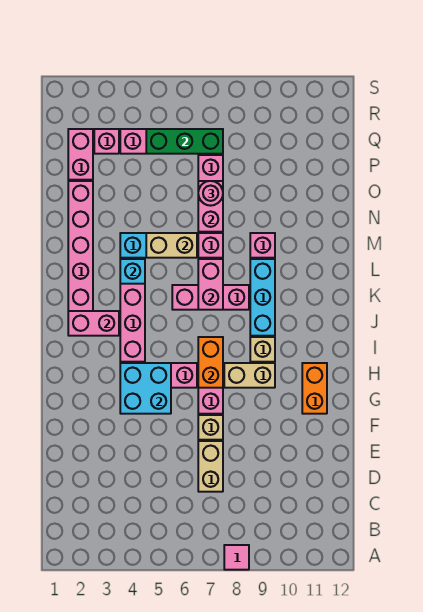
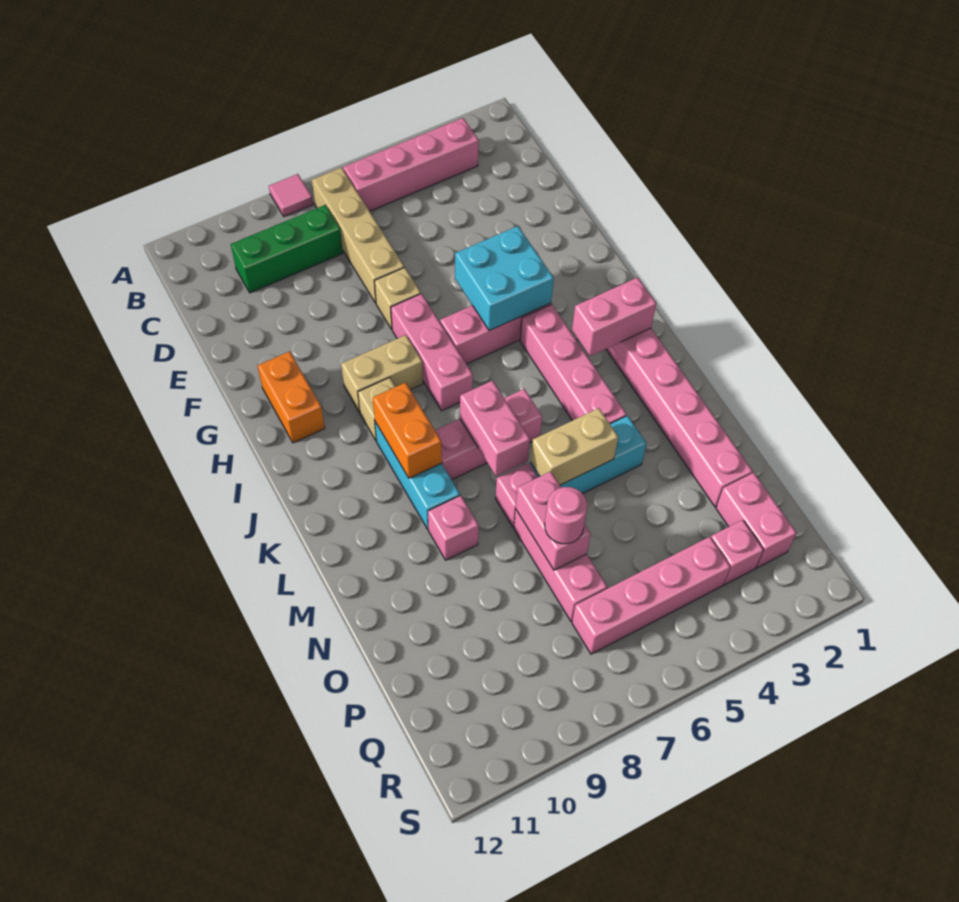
none -> pink brick B3:B6 level 1
tan brick D7:E7 level 1 -> tan brick B7:E7 level 1
orange brick H7:I7 level 2 -> orange brick J9:K9 level 2
cyan brick L4 level 2 -> none
green brick Q5:Q7 level 2 -> green brick C8:C10 level 1

